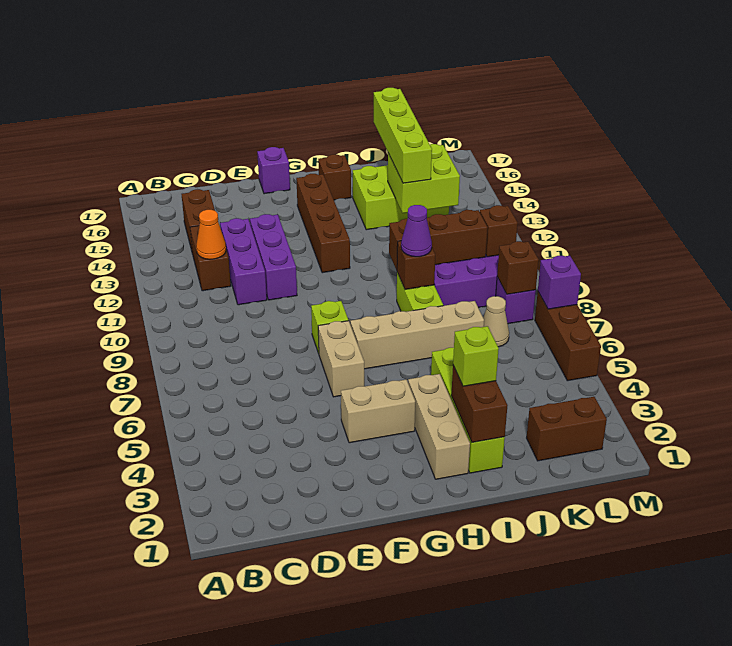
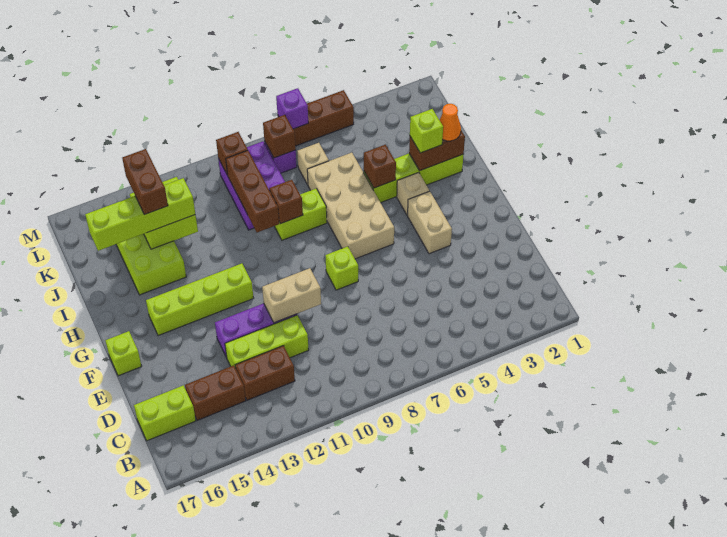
orange cone C12 level 2 -> orange cone I2 level 3
none -> lime brick C16:C17 level 1
purple brick D11:D13 level 1 -> lime brick D11:D13 level 1
tan brick F6:F7 level 1 -> tan brick E10:E11 level 2
purple brick F17 level 1 -> lime brick F17 level 1
tan brick G7:J7 level 1 -> tan brick G6:J7 level 1
brown brick G12:G15 level 1 -> lime brick G12:G15 level 1
tan brick H2:H4 level 1 -> tan brick H4 level 1
brown brick H16 level 1 -> brown brick I5 level 2
purple cone I9 level 3 -> none
brown brick K2:L2 level 1 -> brown brick J14:K14 level 4
tan cone K7 level 1 -> tan brick K7 level 1

